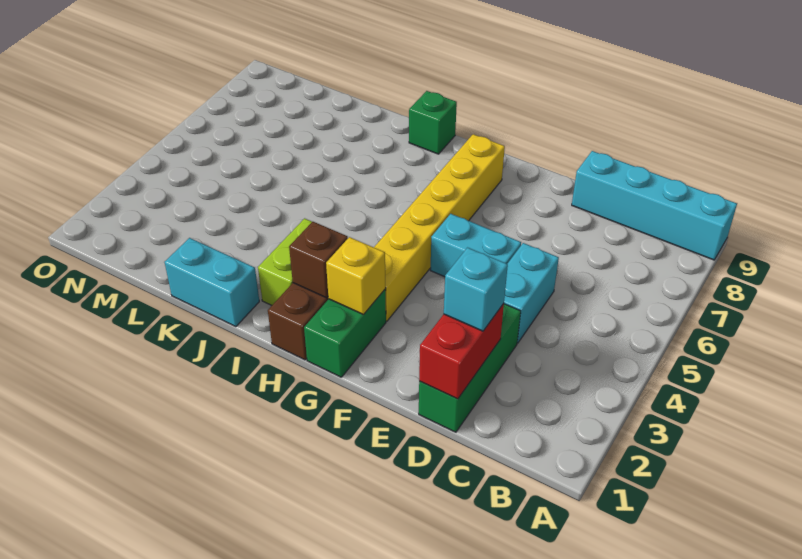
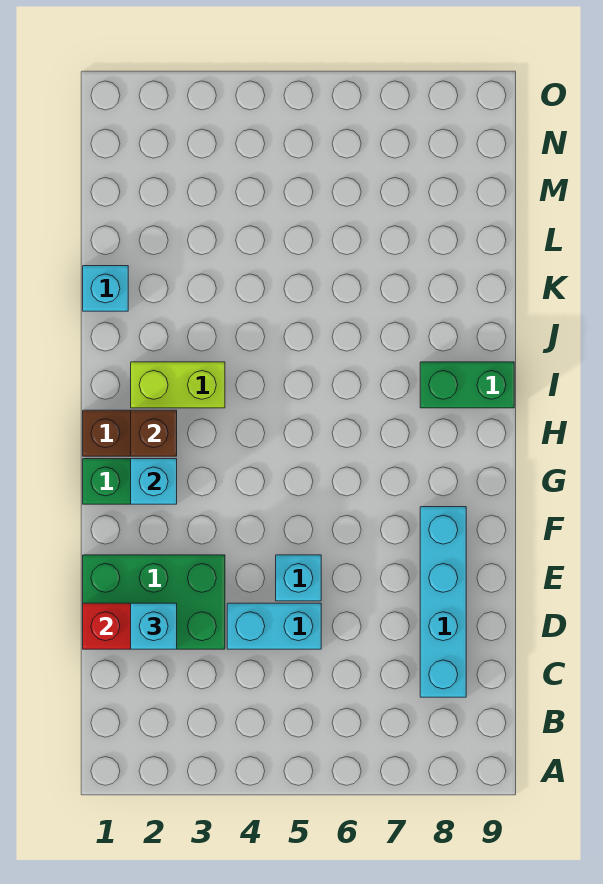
cyan brick A9:D9 level 1 -> cyan brick C8:F8 level 1
green brick D1:D3 level 1 -> green brick D1:E3 level 1
cyan brick E5:F5 level 1 -> cyan brick E5 level 1
yellow brick G2 level 2 -> cyan brick G2 level 2
yellow brick G3:G8 level 1 -> none
green brick I9 level 1 -> green brick I8:I9 level 1
cyan brick J1:K1 level 1 -> cyan brick K1 level 1

